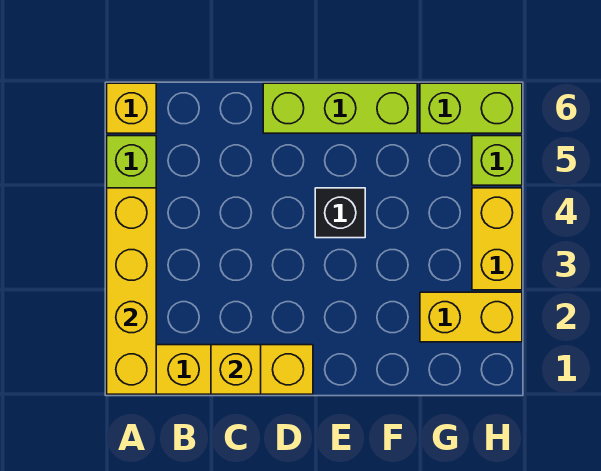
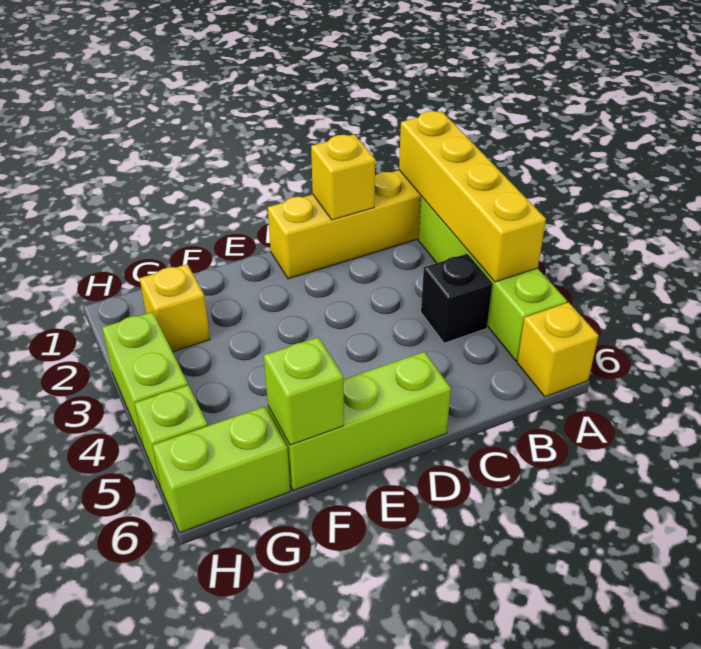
black brick E4 level 1 -> black brick B4 level 1
none -> lime brick F6 level 2
yellow brick G2:H2 level 1 -> yellow brick G2 level 1
yellow brick H3:H4 level 1 -> lime brick H3:H4 level 1

